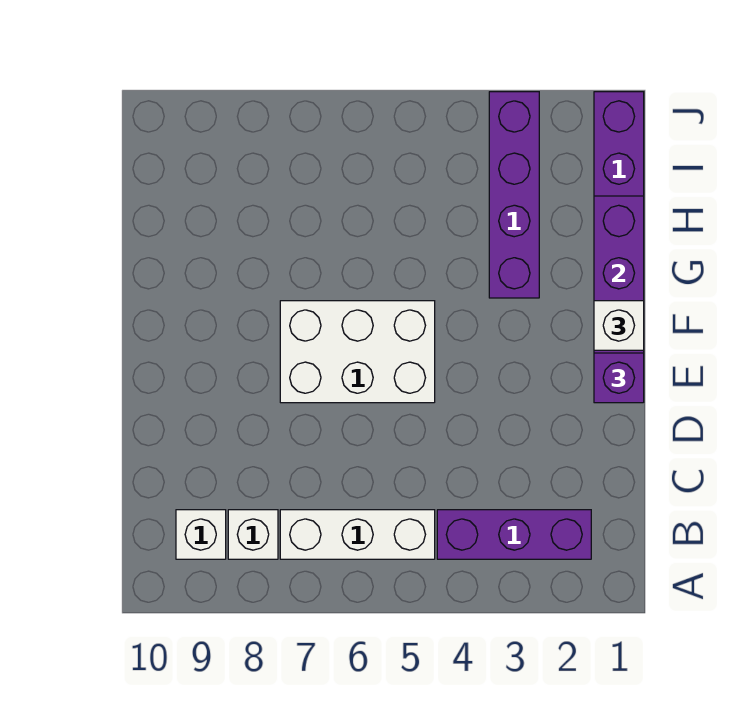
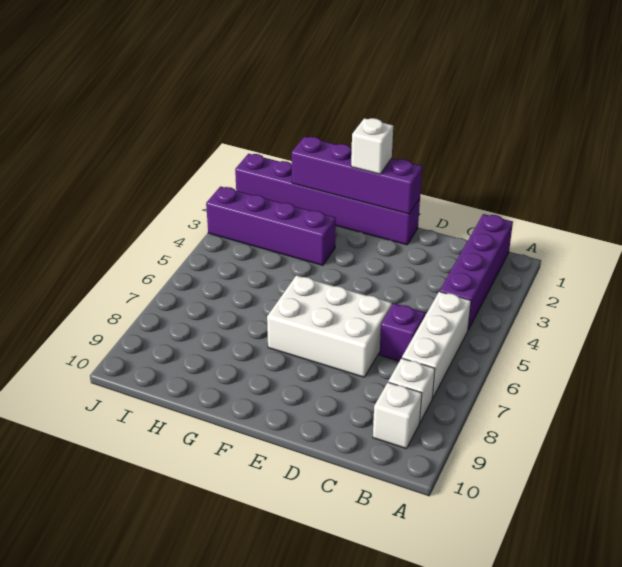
purple brick B2:B4 level 1 -> purple brick B1:B4 level 1
purple brick E1 level 3 -> purple brick C6 level 1
white brick E5:F7 level 1 -> white brick D6:F7 level 1

